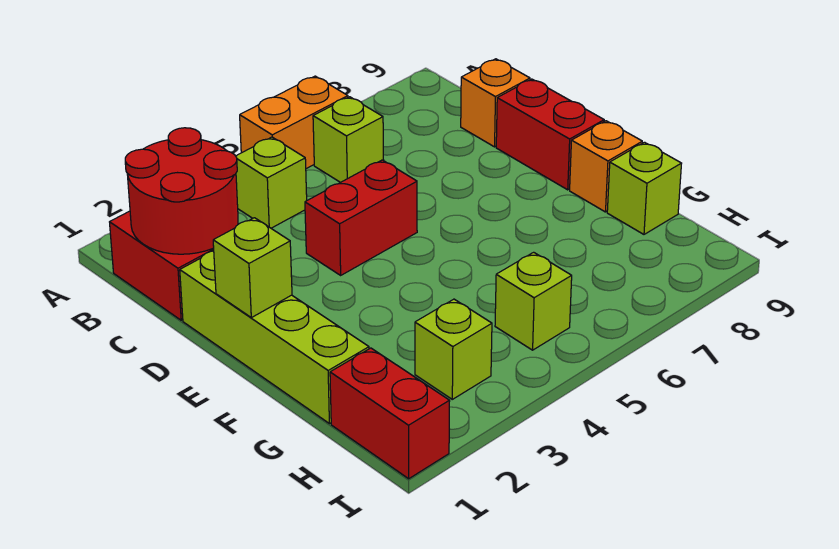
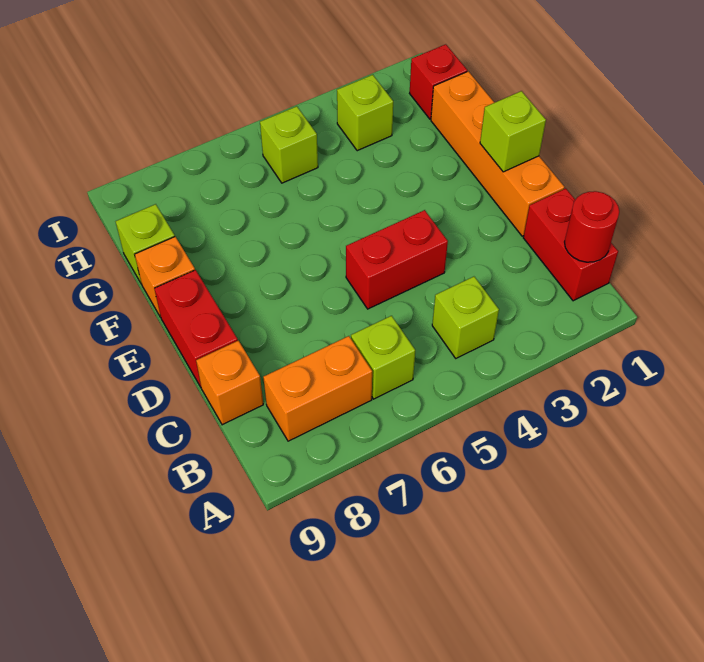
orange brick A5:A6 level 1 -> orange brick B7:B8 level 1
red round brick B1:C2 level 2 -> red round brick B1 level 2
lime brick D1:G1 level 1 -> orange brick D1:G1 level 1
red brick H1:I1 level 1 -> red brick H1 level 1

